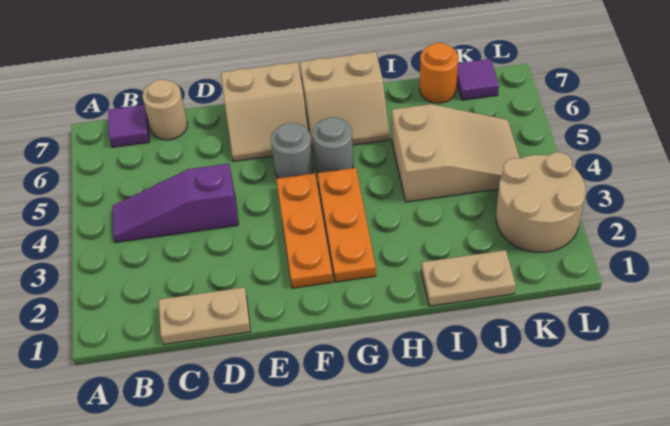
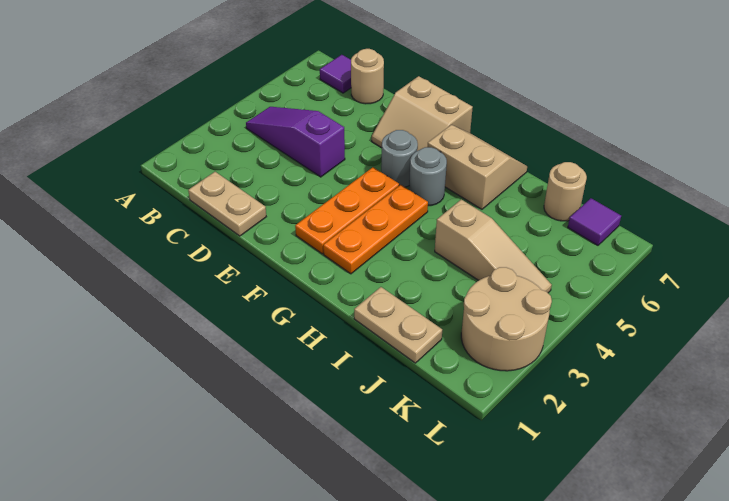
tan slope G6:H7 level 1 top 7 -> tan slope G6:H7 level 1 top 6
tan slope I4:K5 level 1 top I -> tan slope I4:K4 level 1 top I
orange round brick J7 level 1 -> tan round brick J7 level 1

